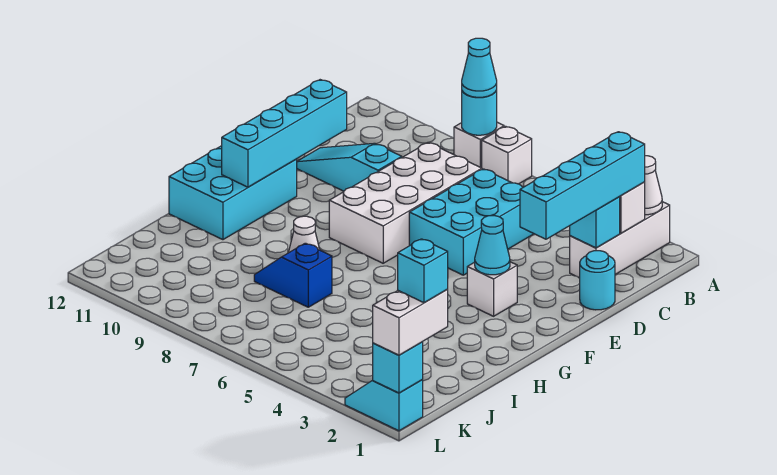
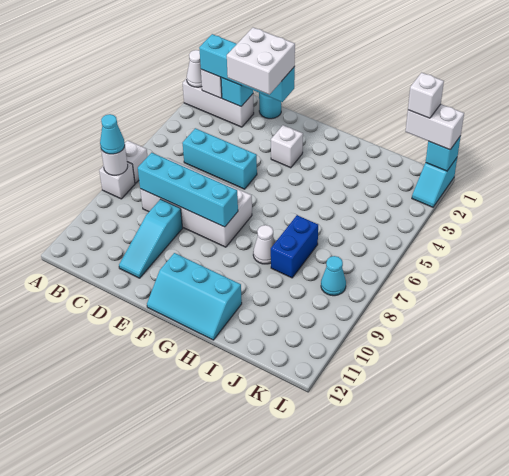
cyan round brick A8 level 2 -> white round brick A8 level 2
cyan brick C5:E6 level 1 -> cyan brick C5:E5 level 1
none -> white brick D2:E3 level 4
cyan brick D11:G11 level 2 -> cyan brick C8:F8 level 2
cyan cone F3 level 2 -> cyan cone K8 level 1
cyan brick F11:H12 level 1 -> cyan slope F11:H12 level 1 top 11
blue slope I7:I8 level 1 top 7 -> blue brick I7:I8 level 1
cyan brick K1 level 4 -> white brick K1 level 4

